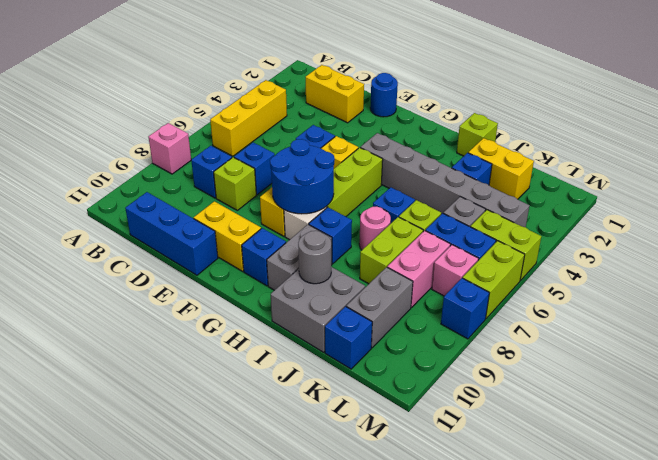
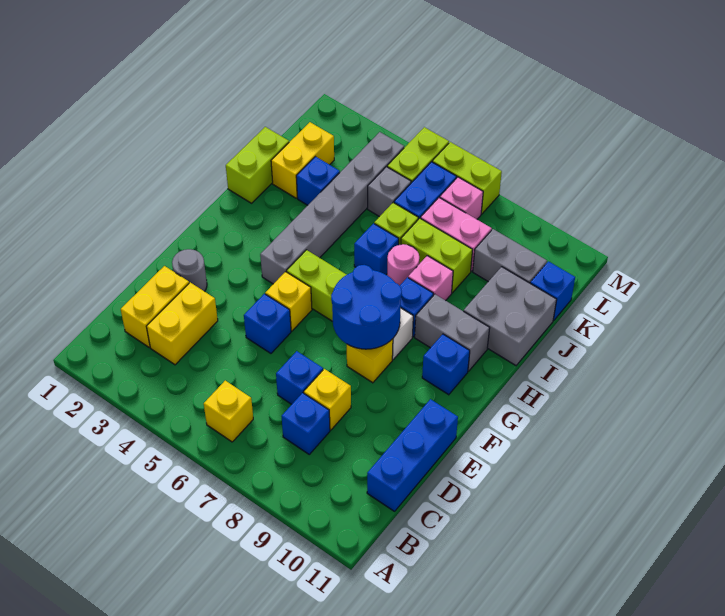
pink brick A8 level 1 -> pink brick I8 level 1
yellow brick B4:B6 level 1 -> yellow brick B6 level 1
lime brick D8 level 1 -> yellow brick D8 level 1
blue round brick E1 level 1 -> none
yellow brick E10:F10 level 1 -> yellow brick C3:D3 level 1
lime brick I1 level 1 -> lime brick I1:J1 level 1
grey round brick I10 level 2 -> grey round brick E2 level 1
blue brick M8 level 1 -> none

